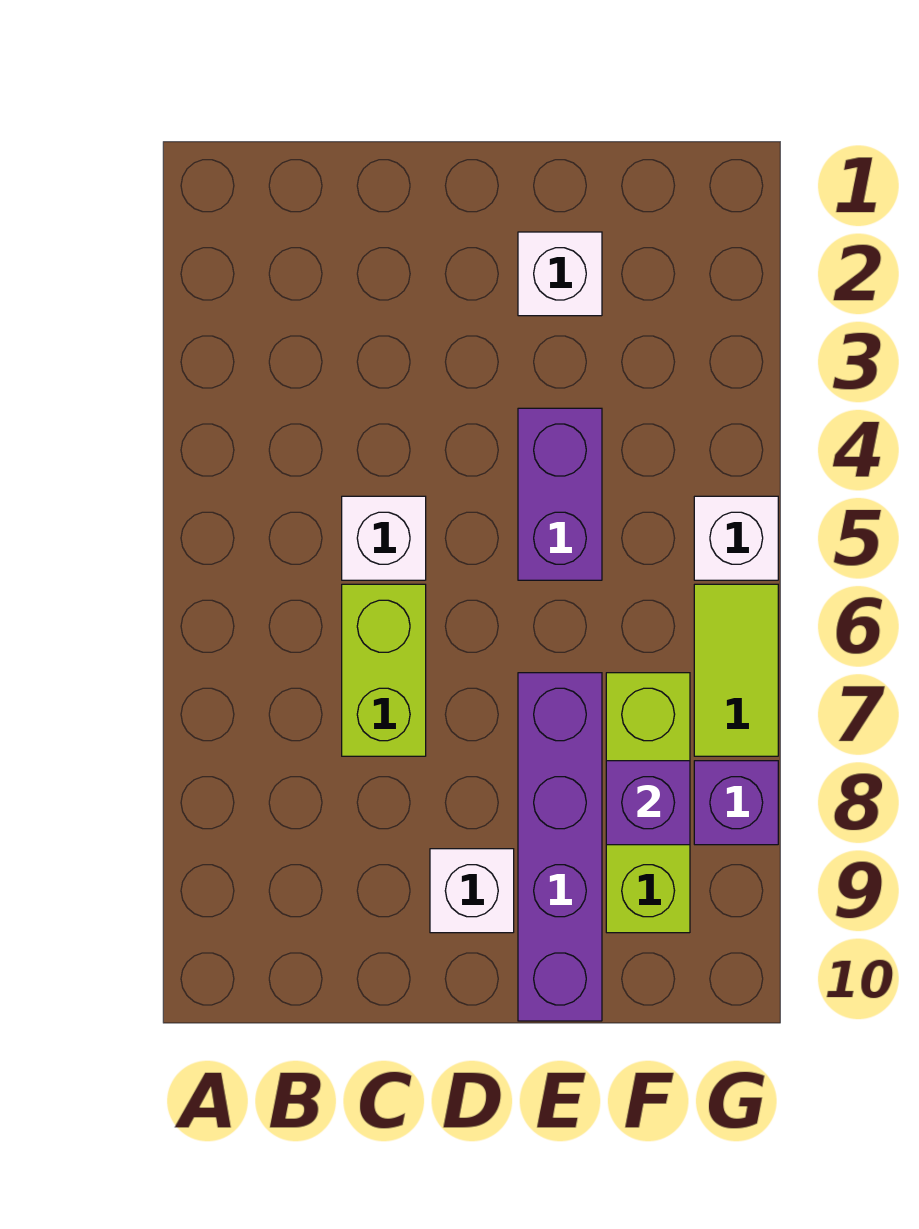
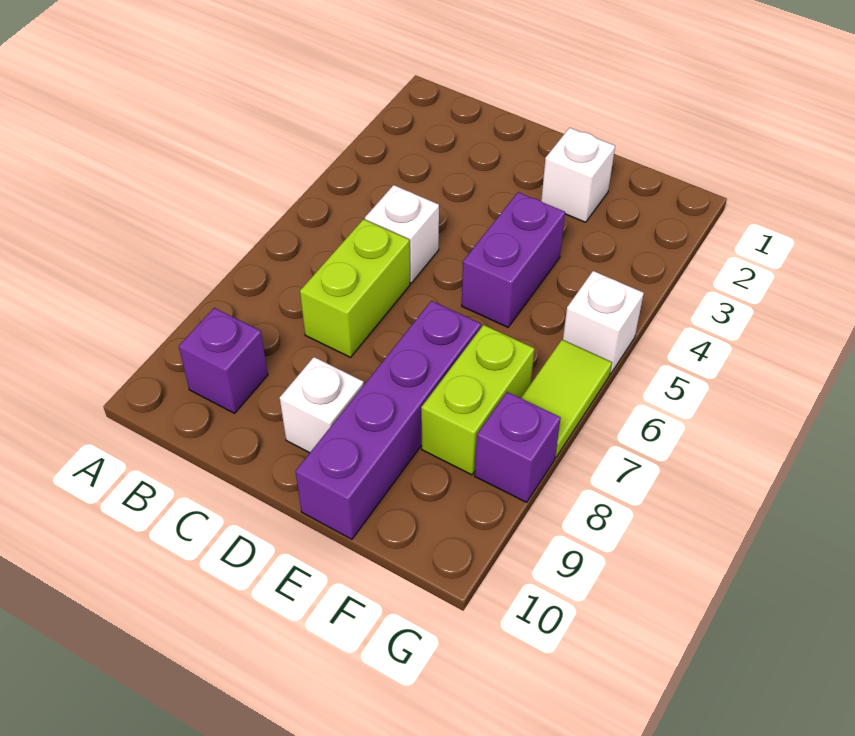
lime brick F7:F9 level 1 -> lime brick F7:F8 level 1
purple brick F8 level 2 -> purple brick B9 level 1

